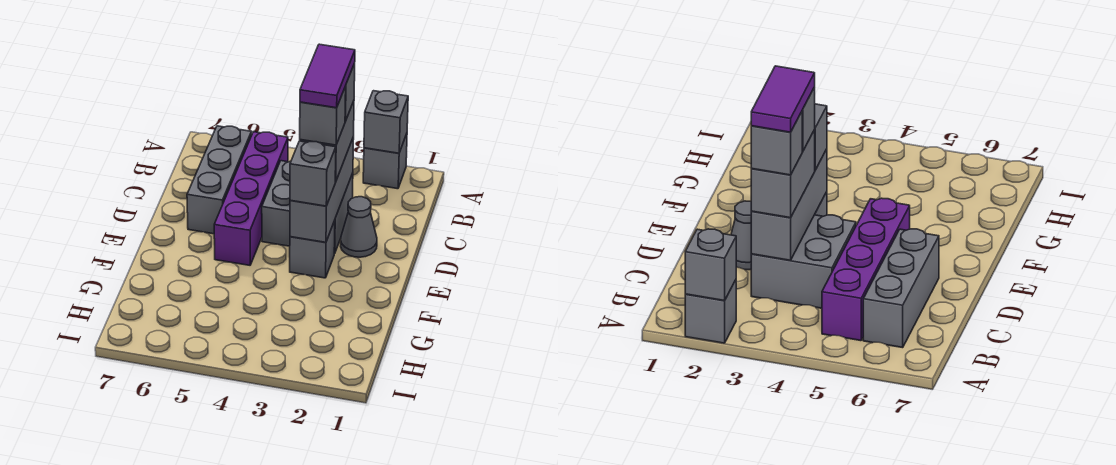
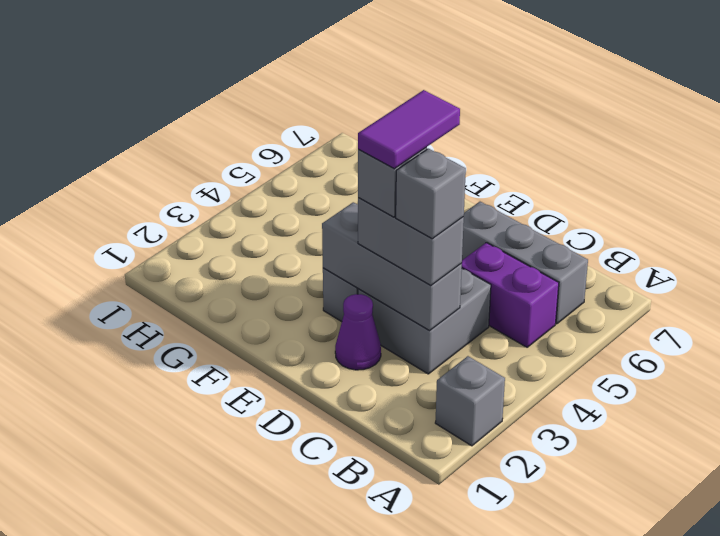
grey brick A2 level 2 -> none
purple brick B5:E5 level 1 -> purple brick B5:C5 level 1
purple tile C3:D3 level 5 -> purple tile D3:D4 level 5
grey cone D2 level 1 -> purple cone D2 level 1
grey brick E3 level 3 -> none

